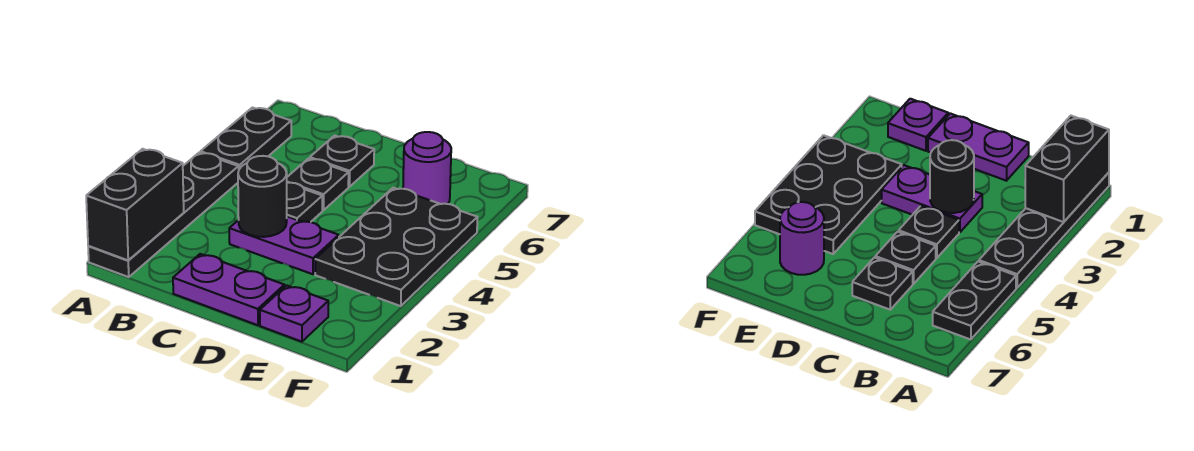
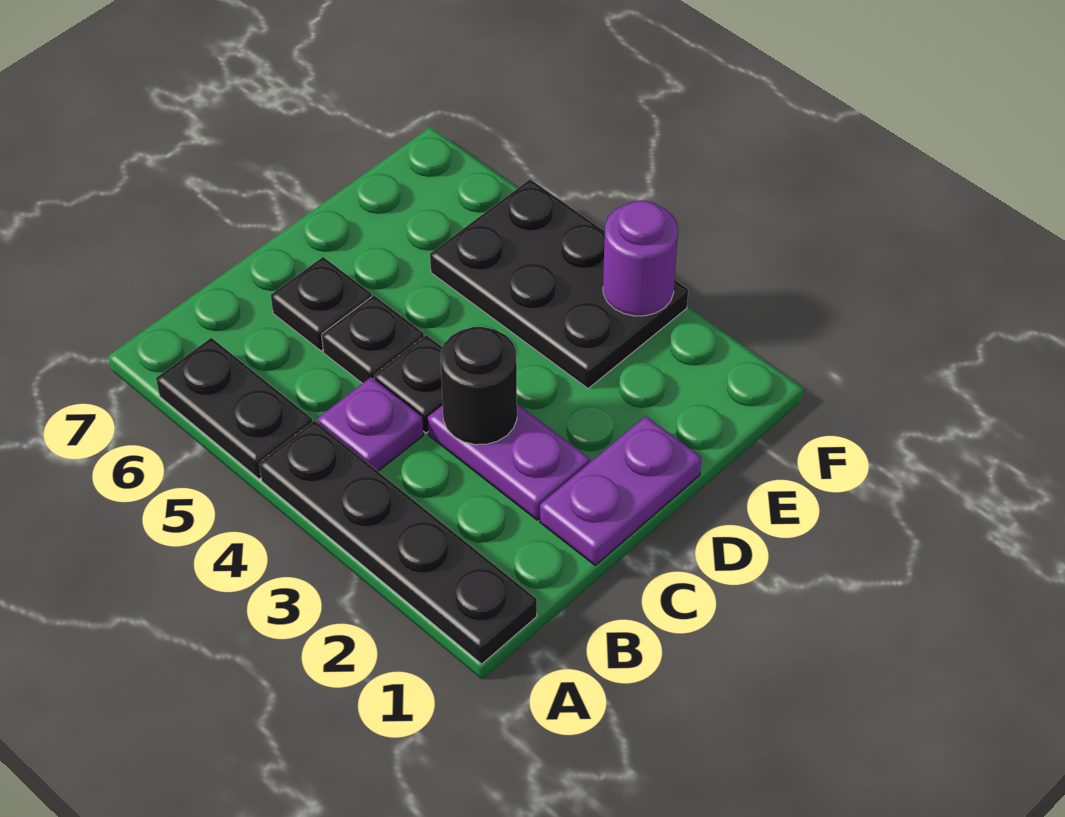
black brick A1:A2 level 2 -> none
purple plate C3:D3 level 1 -> purple plate C2:C3 level 1
purple plate E1 level 1 -> purple plate B4 level 1
purple round brick E6 level 1 -> purple round brick F3 level 2

